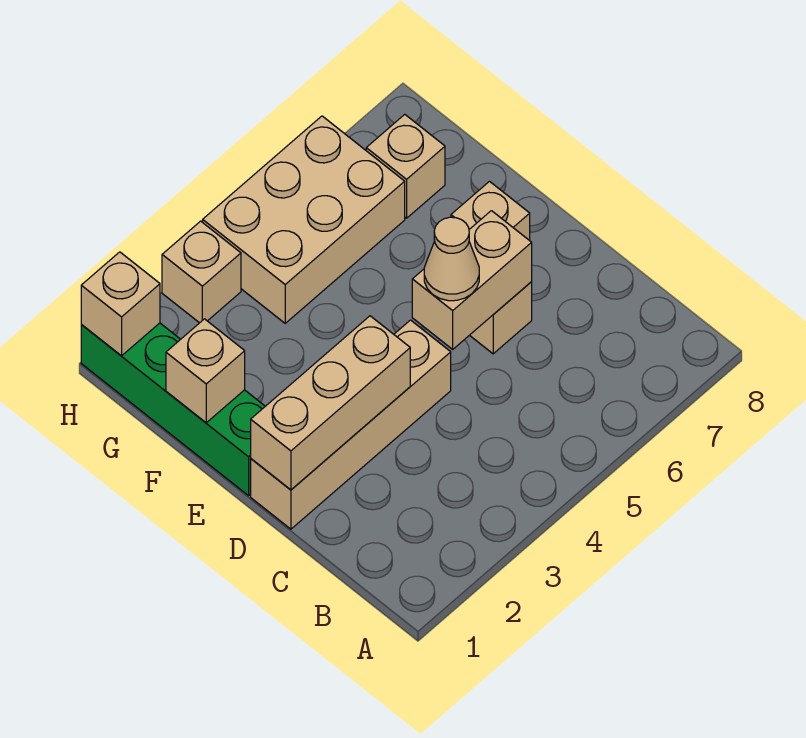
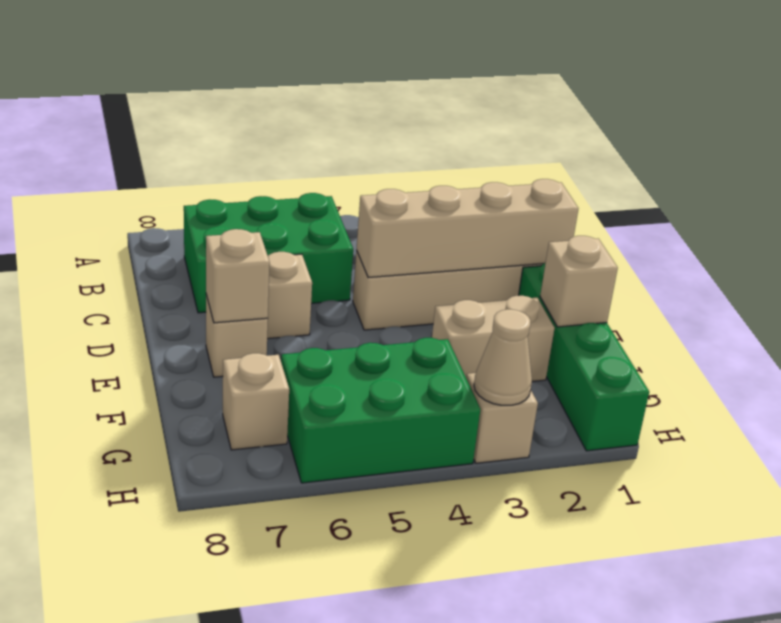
none -> green brick B5:C7 level 1
tan brick D1:D3 level 2 -> tan brick D1:D4 level 2
tan brick D5:D6 level 2 -> tan brick F2:F3 level 1
tan cone D5 level 3 -> tan cone H3 level 2
tan brick G4:H6 level 1 -> green brick G4:H6 level 1
tan brick H1 level 2 -> tan brick E7 level 2

